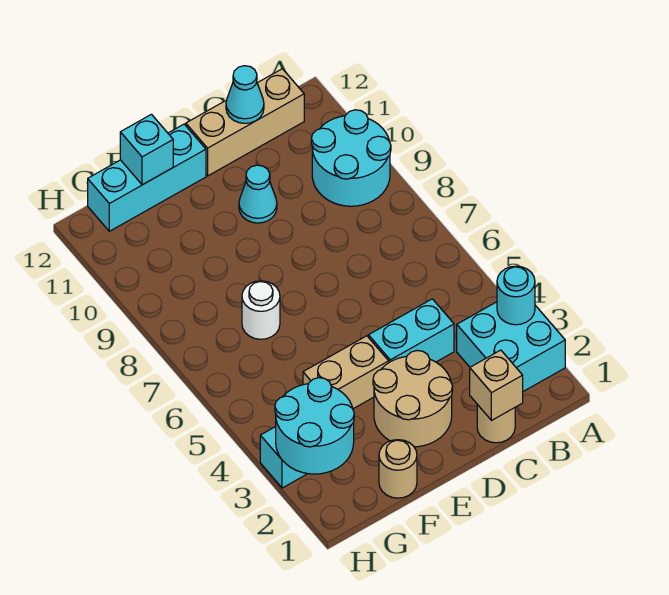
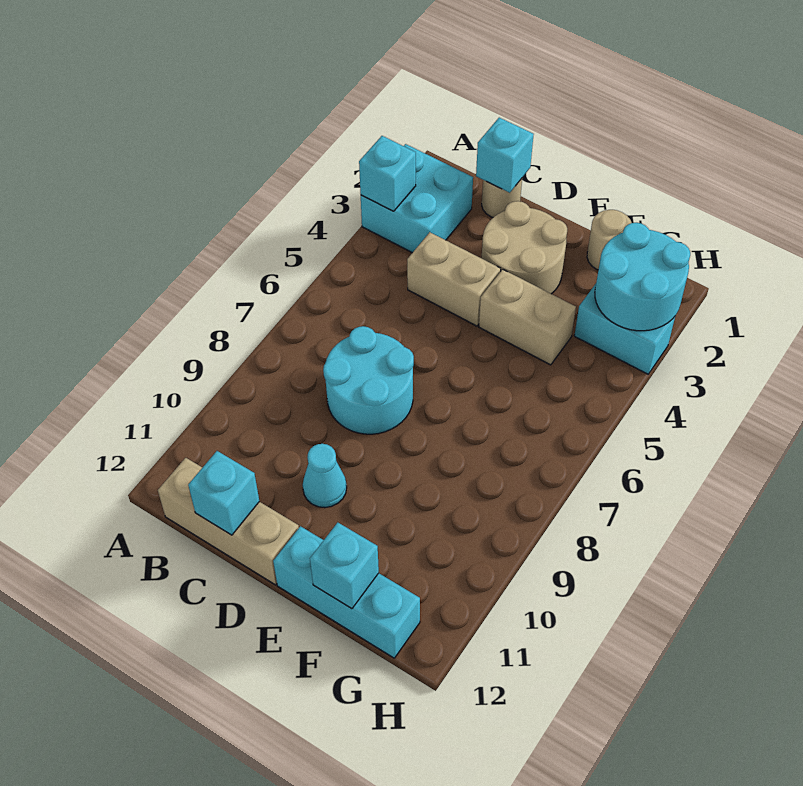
cyan round brick A3 level 2 -> cyan brick A3 level 2
cyan round brick A9:B10 level 1 -> cyan round brick C7:D8 level 1
tan brick C1 level 2 -> cyan brick C1 level 2
cyan brick C4:D4 level 1 -> tan brick C4:D4 level 1
cyan cone C12 level 2 -> cyan brick C12 level 2
white round brick F7 level 1 -> none

